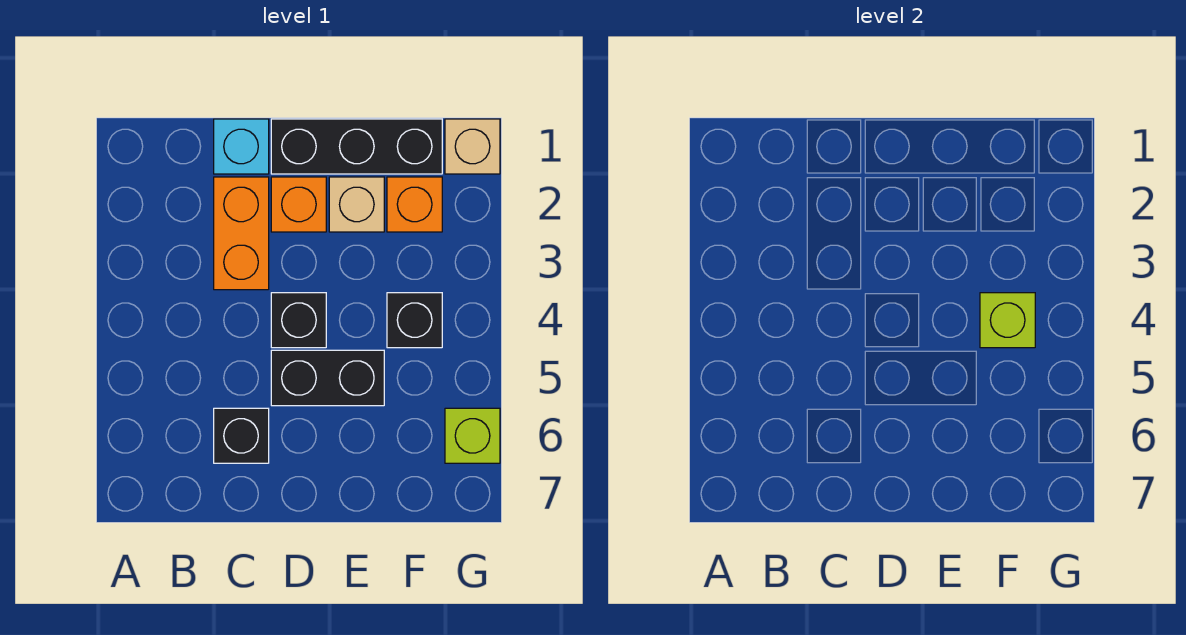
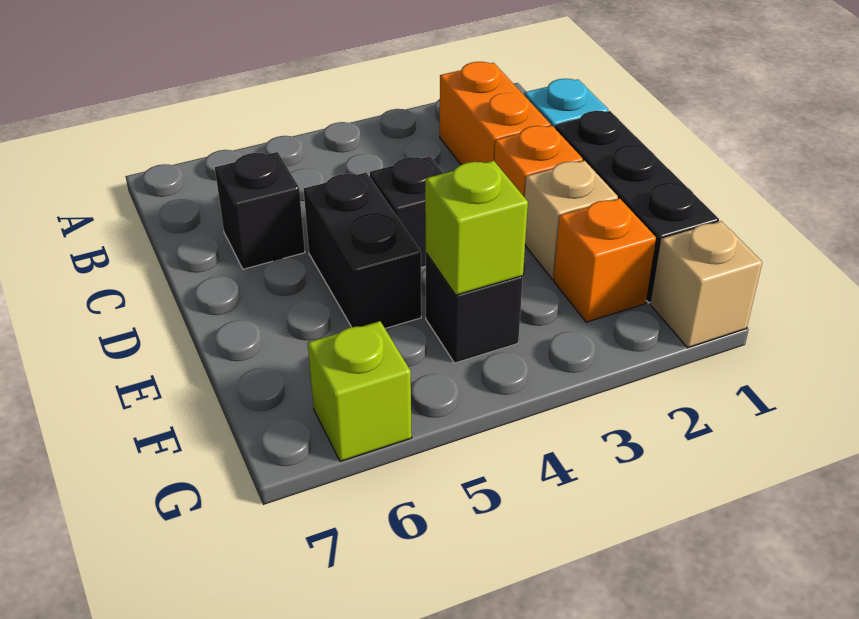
orange brick C2:C3 level 1 -> orange brick B2:C2 level 1

